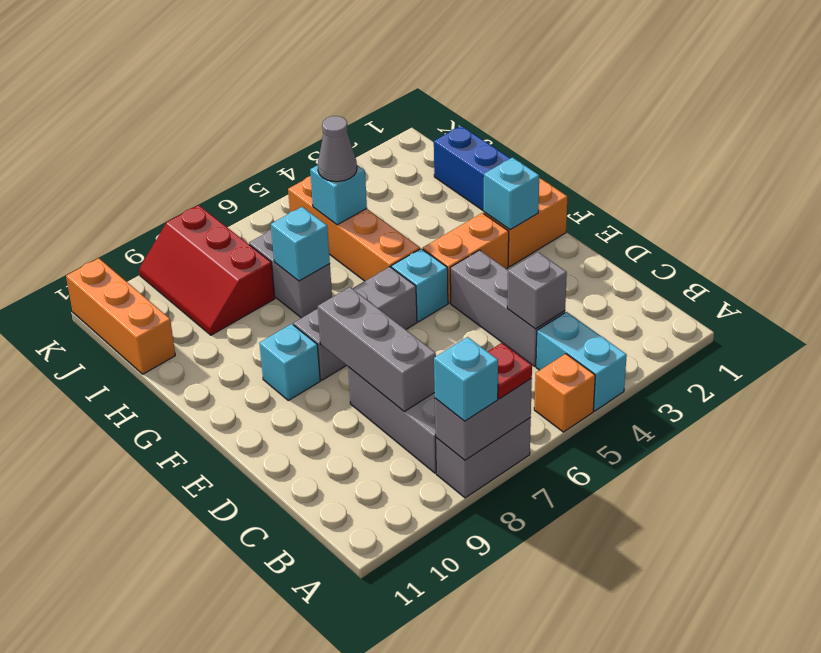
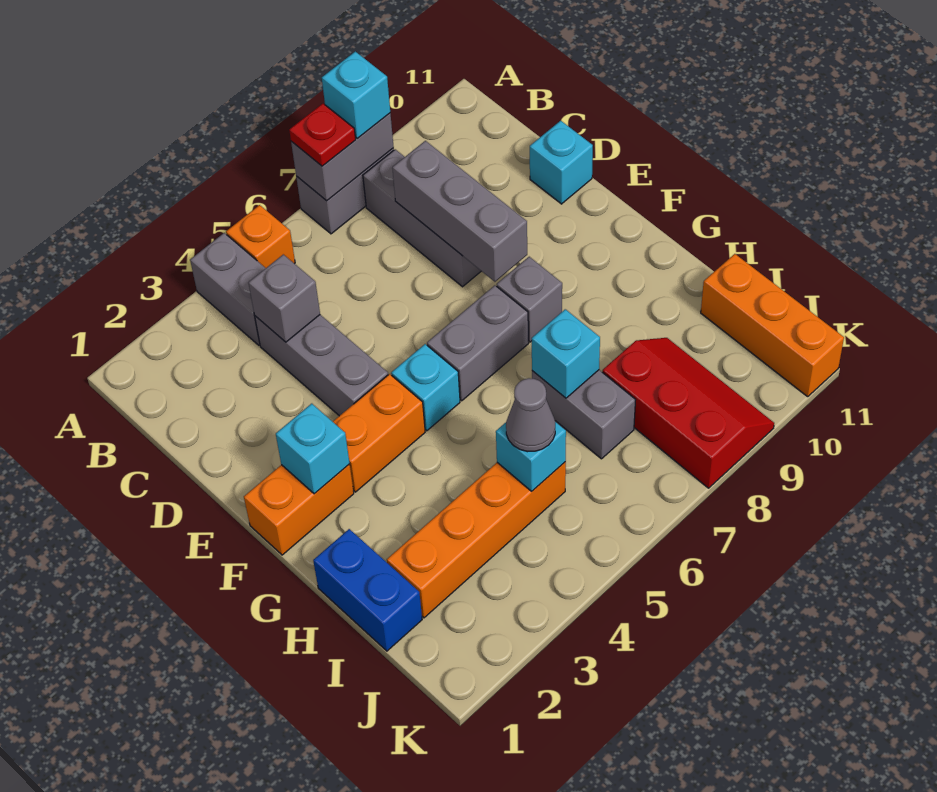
cyan brick A4:B4 level 1 -> grey brick A4:B4 level 1
cyan brick F9 level 1 -> cyan brick D11 level 1
orange brick G5:J5 level 1 -> orange brick I2:I5 level 1

